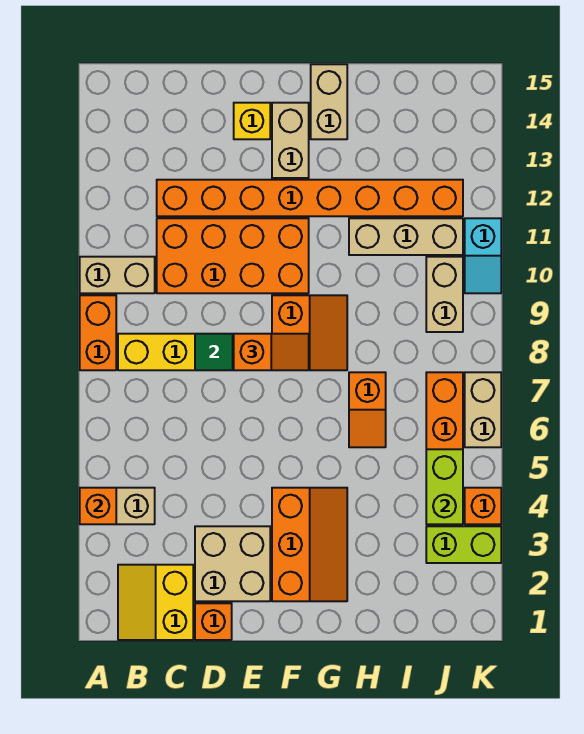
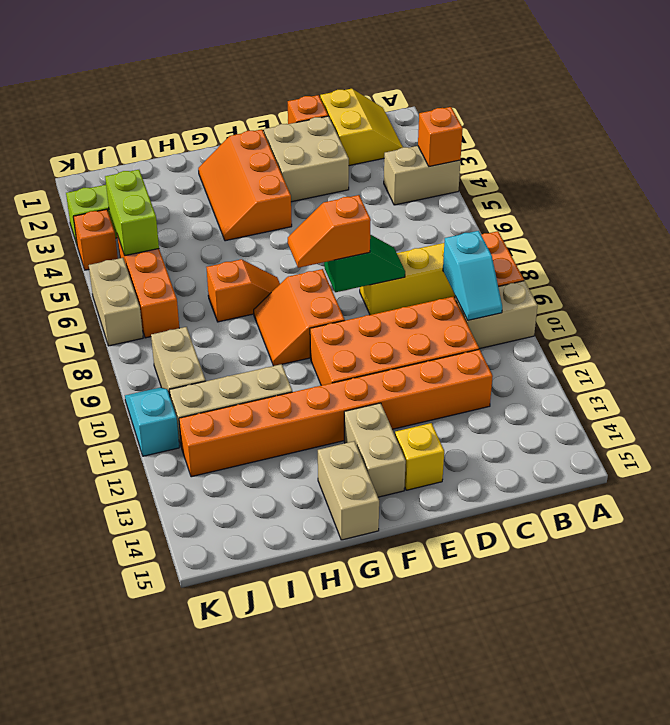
none -> cyan slope B9:B10 level 2 top 9
orange slope H6:H7 level 1 top 7 -> orange slope G7:H7 level 1 top H

